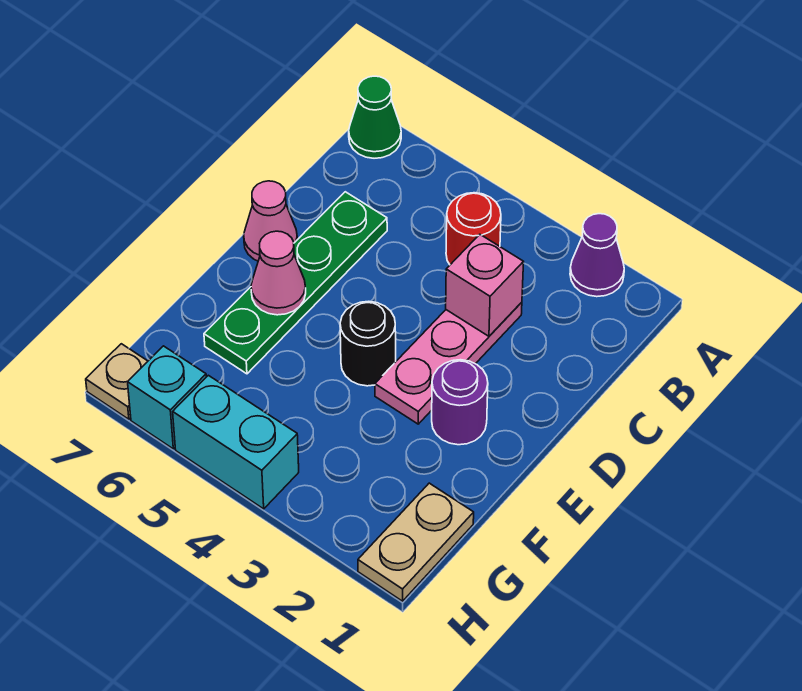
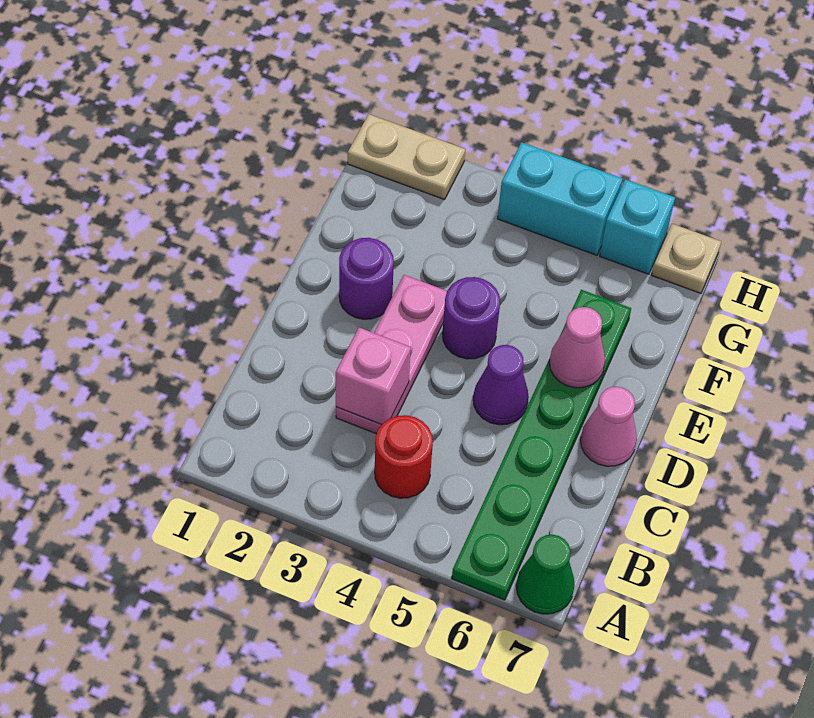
purple cone A2 level 1 -> purple cone D5 level 1
green plate C6:F6 level 1 -> green plate A6:F6 level 1
black round brick E4 level 1 -> purple round brick E4 level 1
tan plate G1:H1 level 1 -> tan plate H1:H2 level 1

